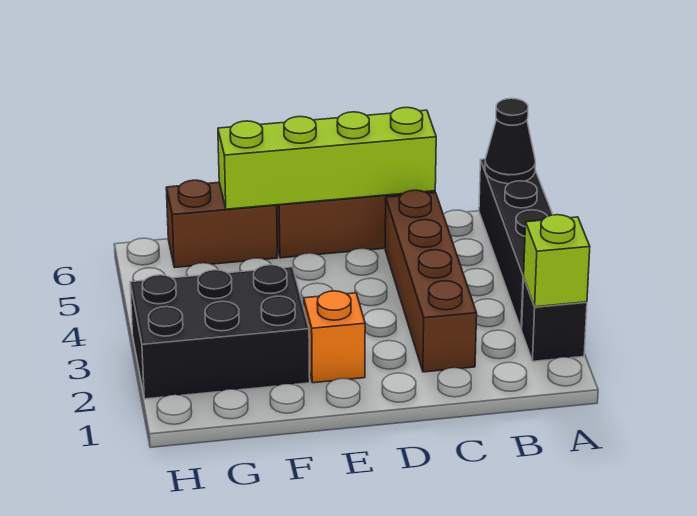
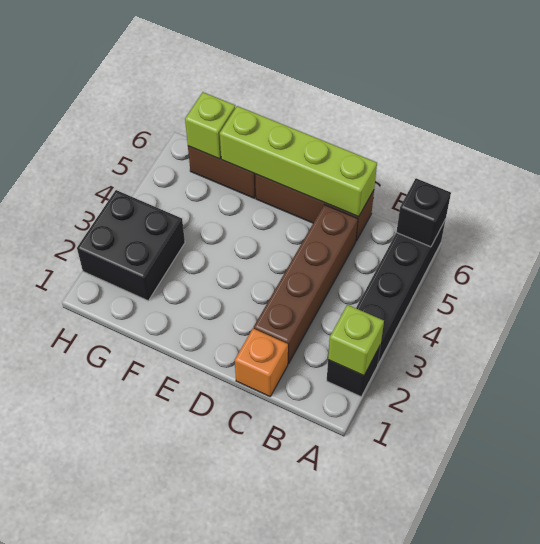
black cone A6 level 2 -> black brick A6 level 2
orange brick E2 level 1 -> orange brick C1 level 1
black brick F2:H3 level 1 -> black brick G2:H3 level 1
none -> lime brick G6 level 2

